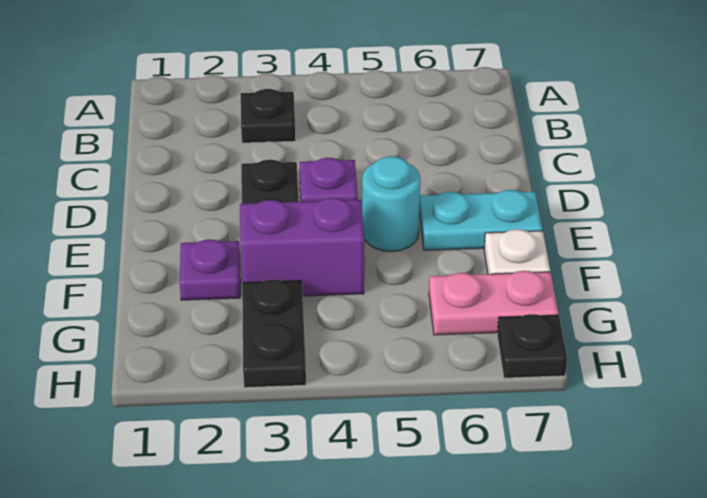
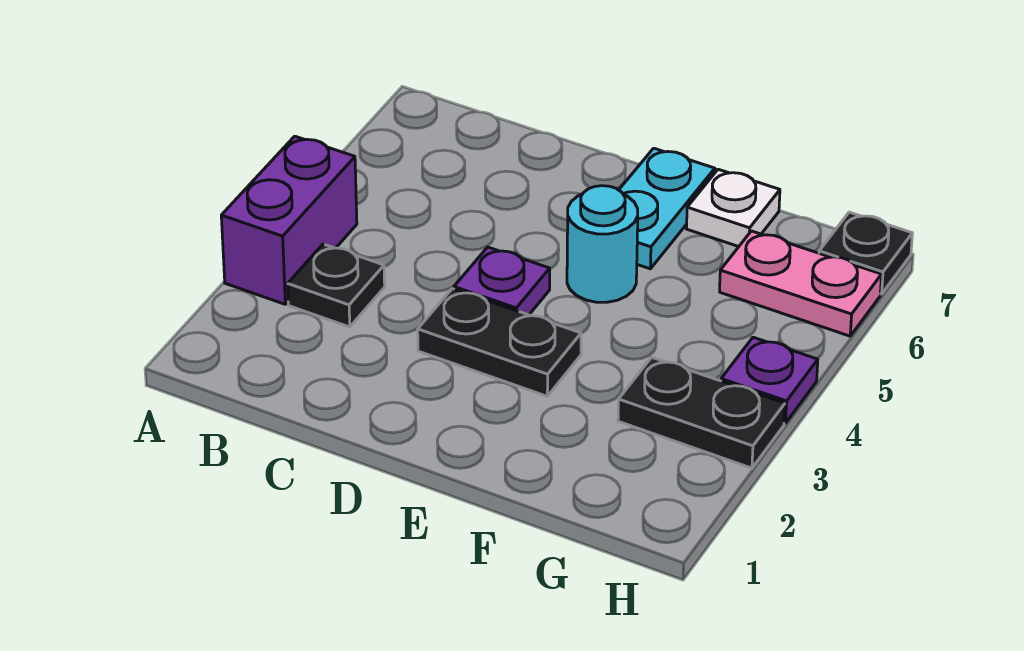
purple plate F2 level 1 -> purple plate H4 level 1
purple brick F3:F4 level 1 -> purple brick A3:A4 level 1
pink plate G6:G7 level 1 -> pink plate G6:H6 level 1

